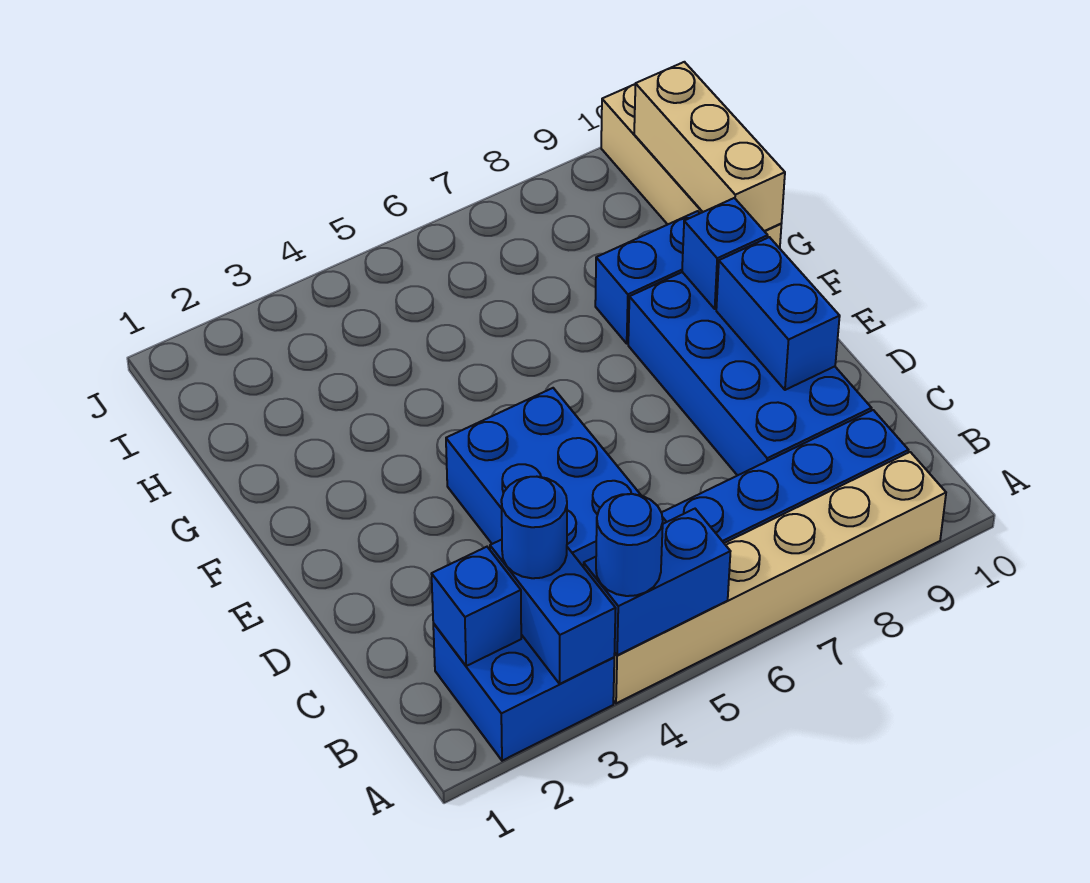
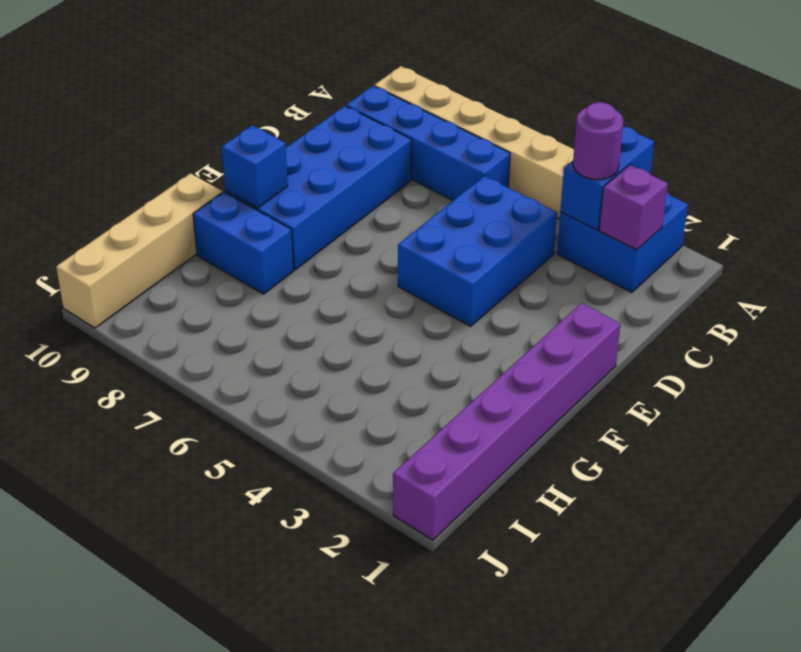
blue brick A4:A5 level 2 -> none
blue round brick A4 level 3 -> none
blue brick B2 level 2 -> purple brick B2 level 2
blue round brick B3 level 3 -> purple round brick B3 level 3
blue brick D9:E9 level 2 -> none
none -> purple brick E1:J1 level 1
tan brick G10:I10 level 2 -> none

